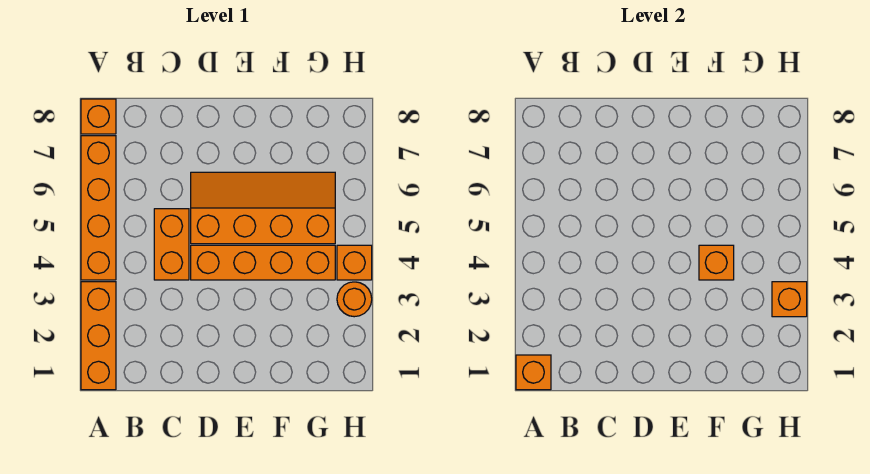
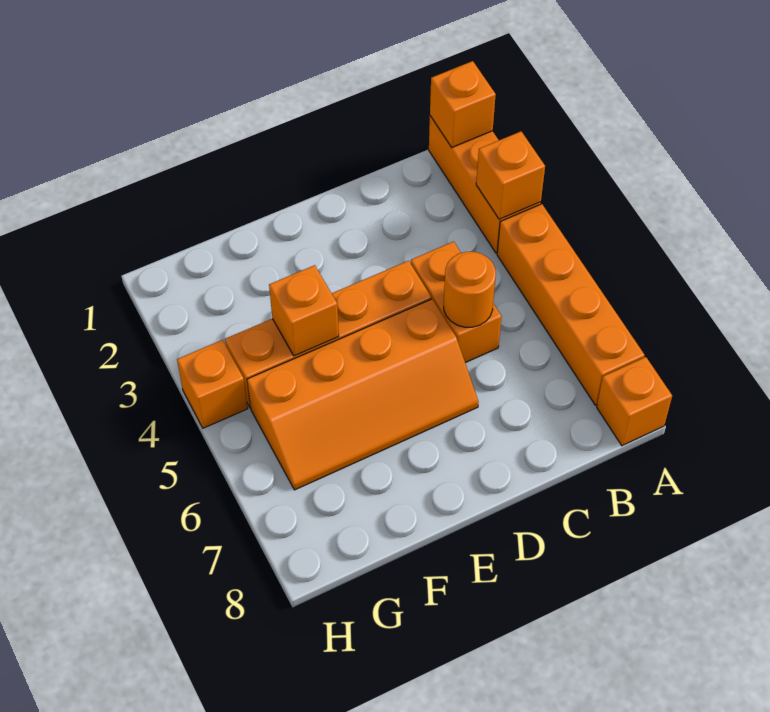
orange round brick H3 level 1 -> orange round brick C5 level 2
orange brick H3 level 2 -> orange brick A3 level 2

